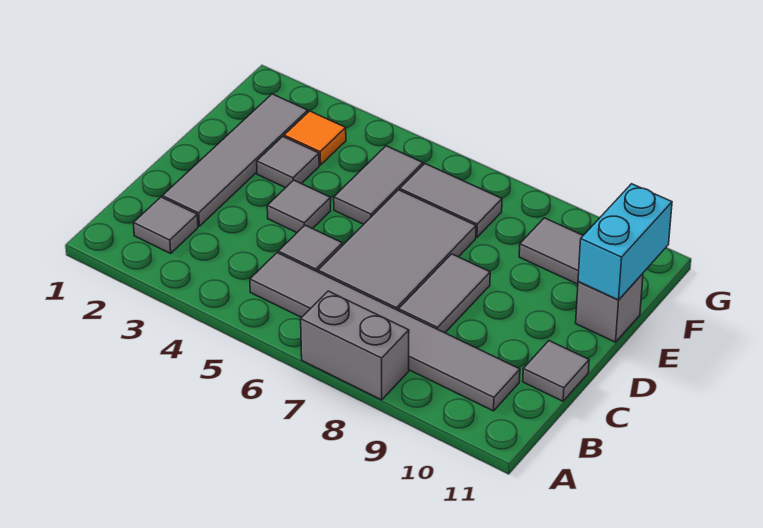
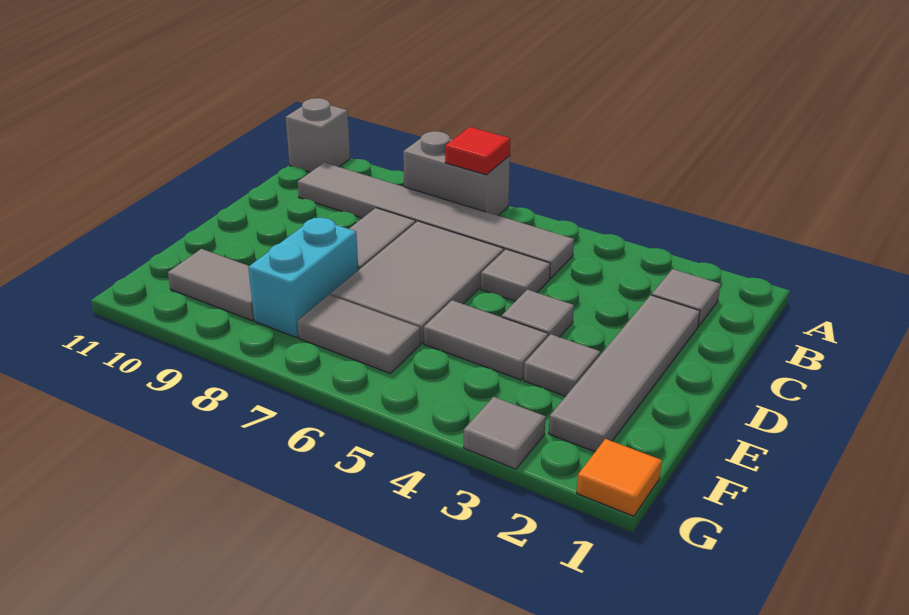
none -> red tile A7 level 2
grey tile C11 level 1 -> grey tile G3 level 1
grey tile E5:F5 level 1 -> grey tile E4:E5 level 1
grey brick E11 level 1 -> grey brick A11 level 1
cyan brick E11:F11 level 2 -> cyan brick E8:F8 level 1
orange tile F3 level 1 -> orange tile G1 level 1

